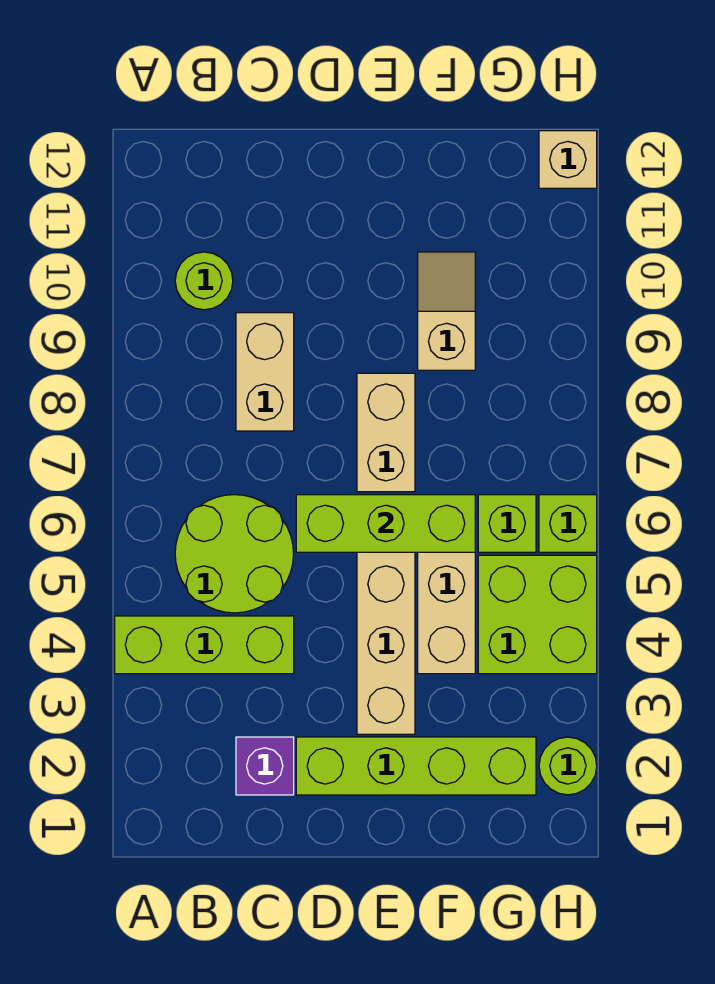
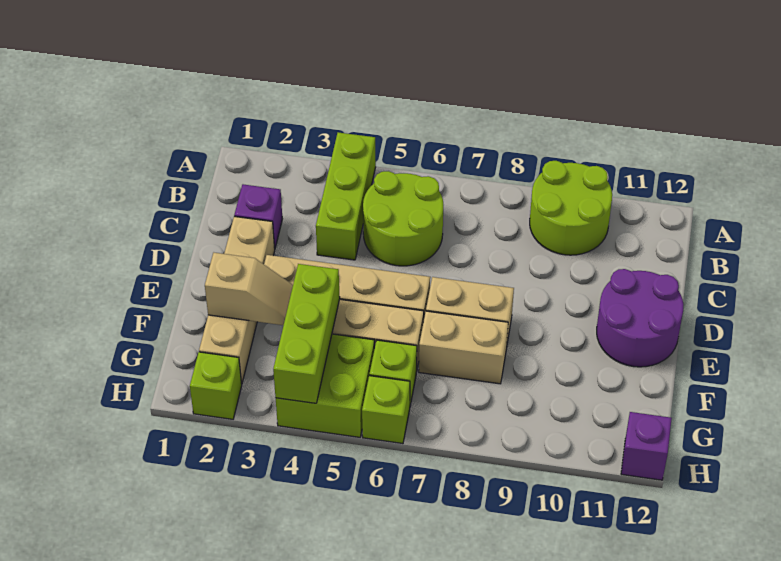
lime round brick B10 level 1 -> lime round brick A9:B10 level 1
tan brick C8:C9 level 1 -> tan brick F7:F8 level 1
lime brick D2:G2 level 1 -> tan brick D2:G2 level 1
lime brick D6:F6 level 2 -> lime brick F4:H4 level 2
none -> purple round brick D11:E12 level 1
tan slope F9:F10 level 1 top 9 -> tan slope F2:F3 level 2 top 2
lime round brick H2 level 1 -> lime brick H2 level 1
tan brick H12 level 1 -> purple brick H12 level 1

